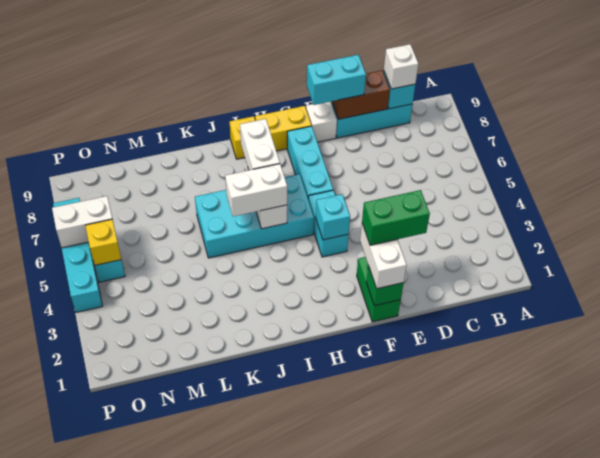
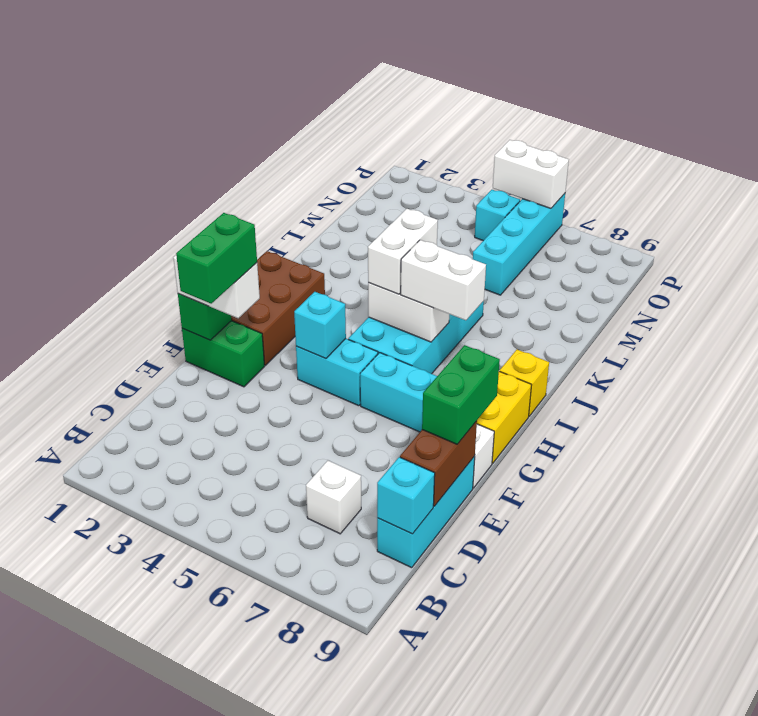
white brick C9 level 3 -> white brick C7 level 1
cyan brick E9:F9 level 3 -> green brick E9:F9 level 3
none -> brown brick G1:I2 level 1
yellow brick O5 level 2 -> none
white brick O6:P6 level 2 -> white brick P5:P6 level 2
cyan brick P4:P7 level 1 -> cyan brick M6:P6 level 1

